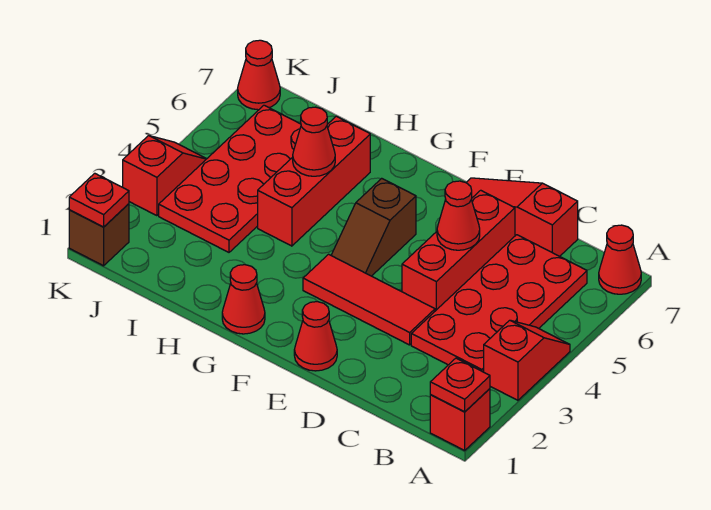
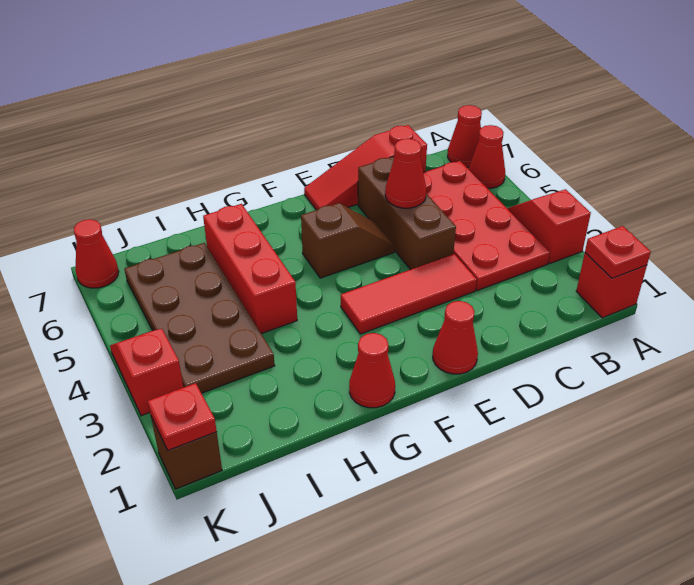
red brick D4:D6 level 1 -> brown brick D4:D6 level 1
brown slope F4:F5 level 1 top 5 -> brown slope E5:F5 level 1 top F
red cone H5 level 2 -> red cone A6 level 1
red plate I3:J6 level 1 -> brown plate I3:J6 level 1

